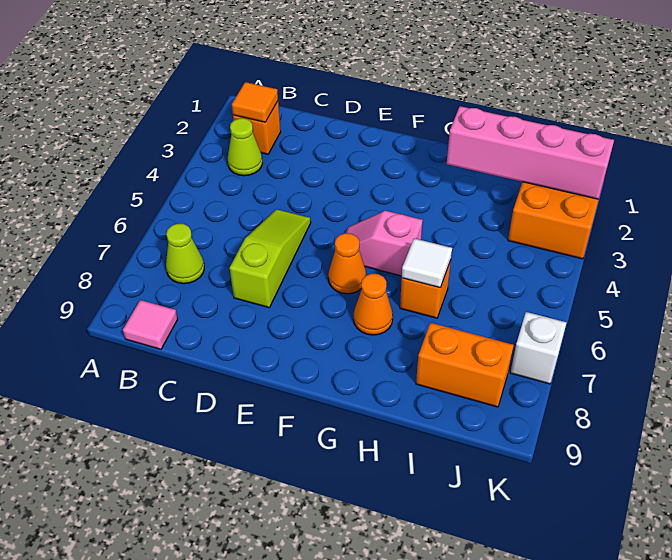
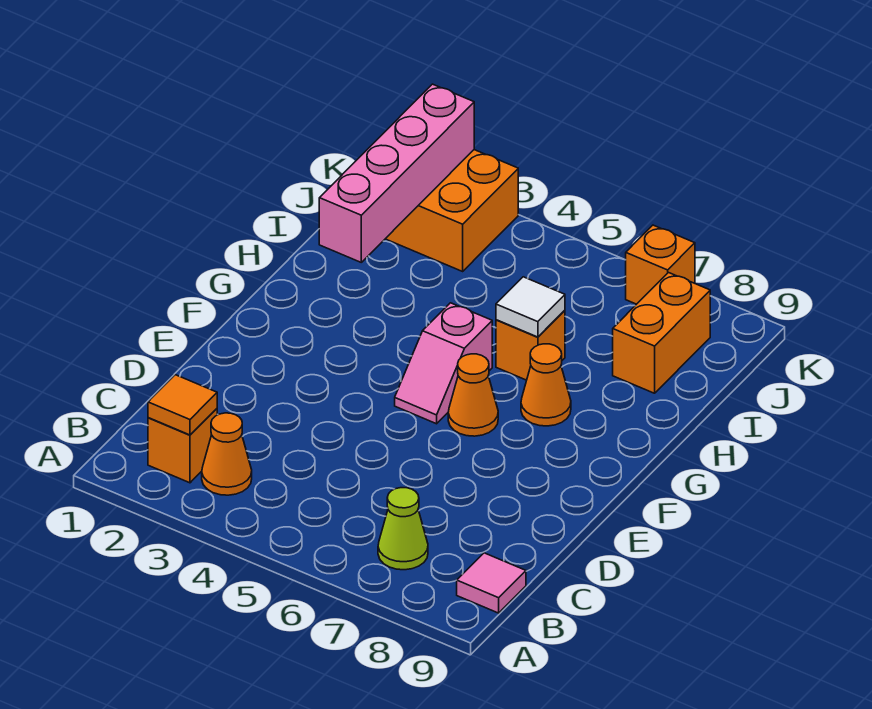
lime cone B3 level 1 -> orange cone B3 level 1
lime slope D5:D7 level 1 top 7 -> none
white brick K7 level 1 -> orange brick K7 level 1

